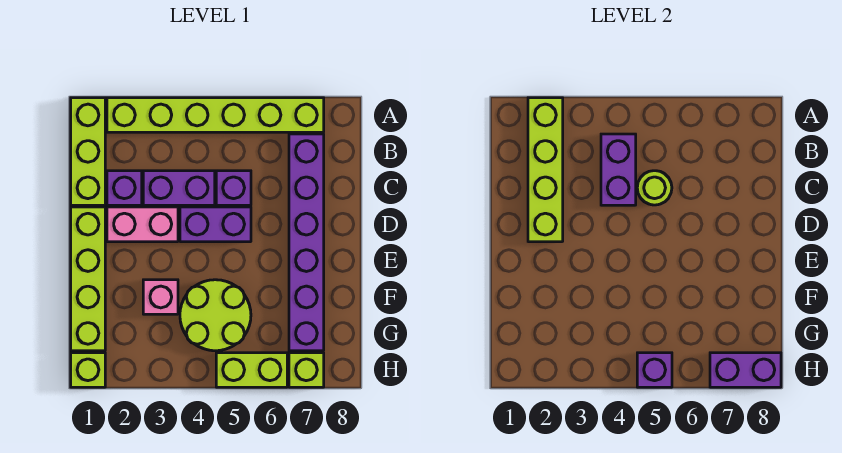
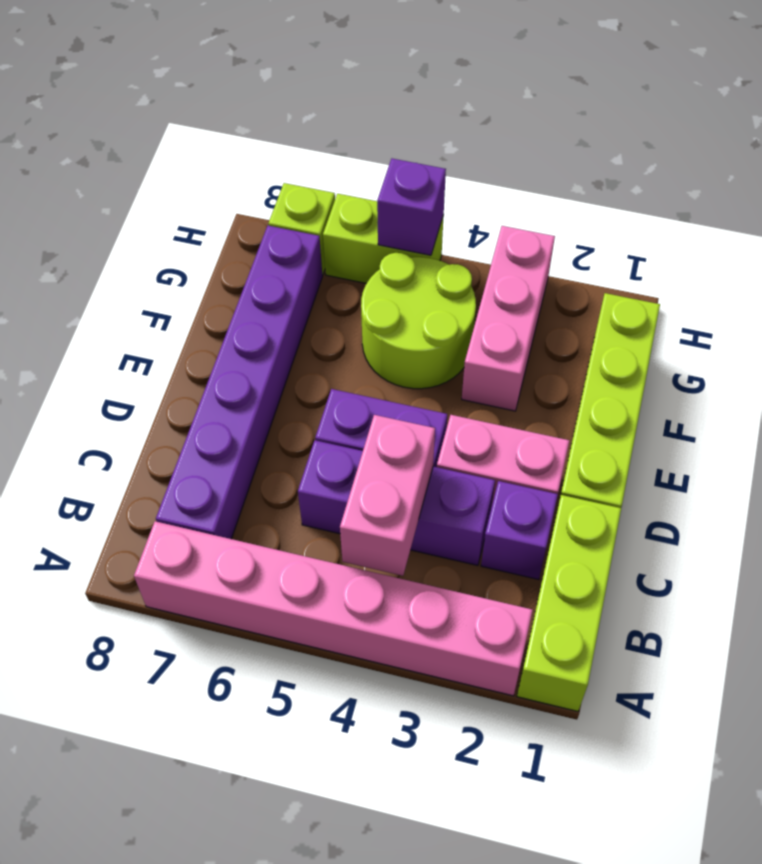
lime brick A2:A7 level 1 -> pink brick A2:A7 level 1
lime brick A2:D2 level 2 -> none
purple brick B4:C4 level 2 -> pink brick B4:C4 level 2
lime round brick C5 level 2 -> none
pink brick F3 level 1 -> pink brick F3:H3 level 1
lime brick H1 level 1 -> none
purple brick H7:H8 level 2 -> none

